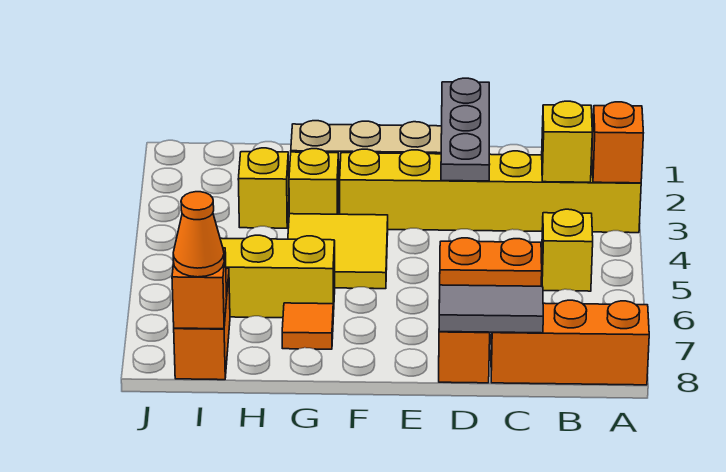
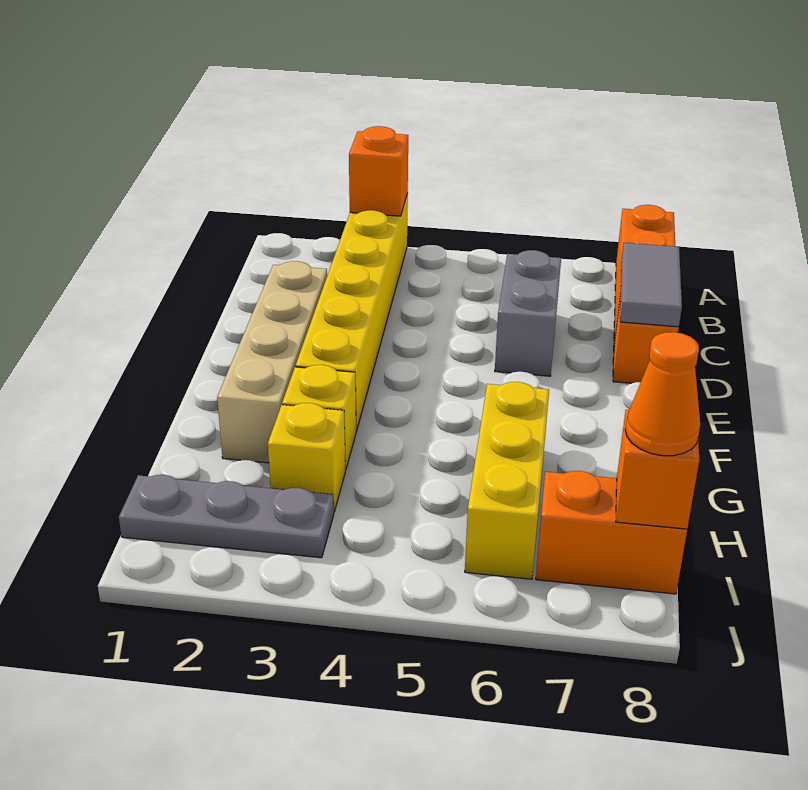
yellow brick B3 level 2 -> none
yellow brick B5 level 1 -> none
orange brick C6:D6 level 1 -> grey brick C6:D6 level 1
grey plate D1:D3 level 2 -> grey plate I1:I3 level 1
yellow tile F4:G5 level 1 -> none
orange tile G7 level 1 -> none

